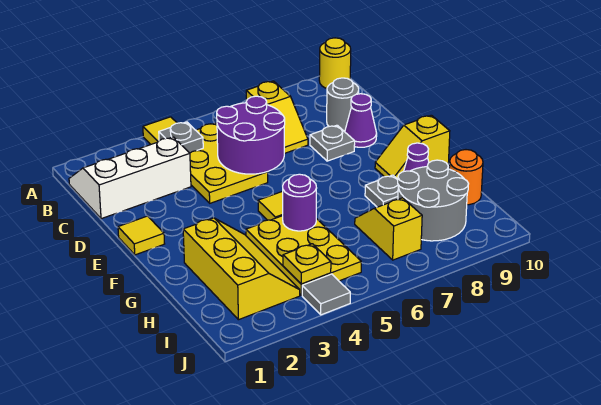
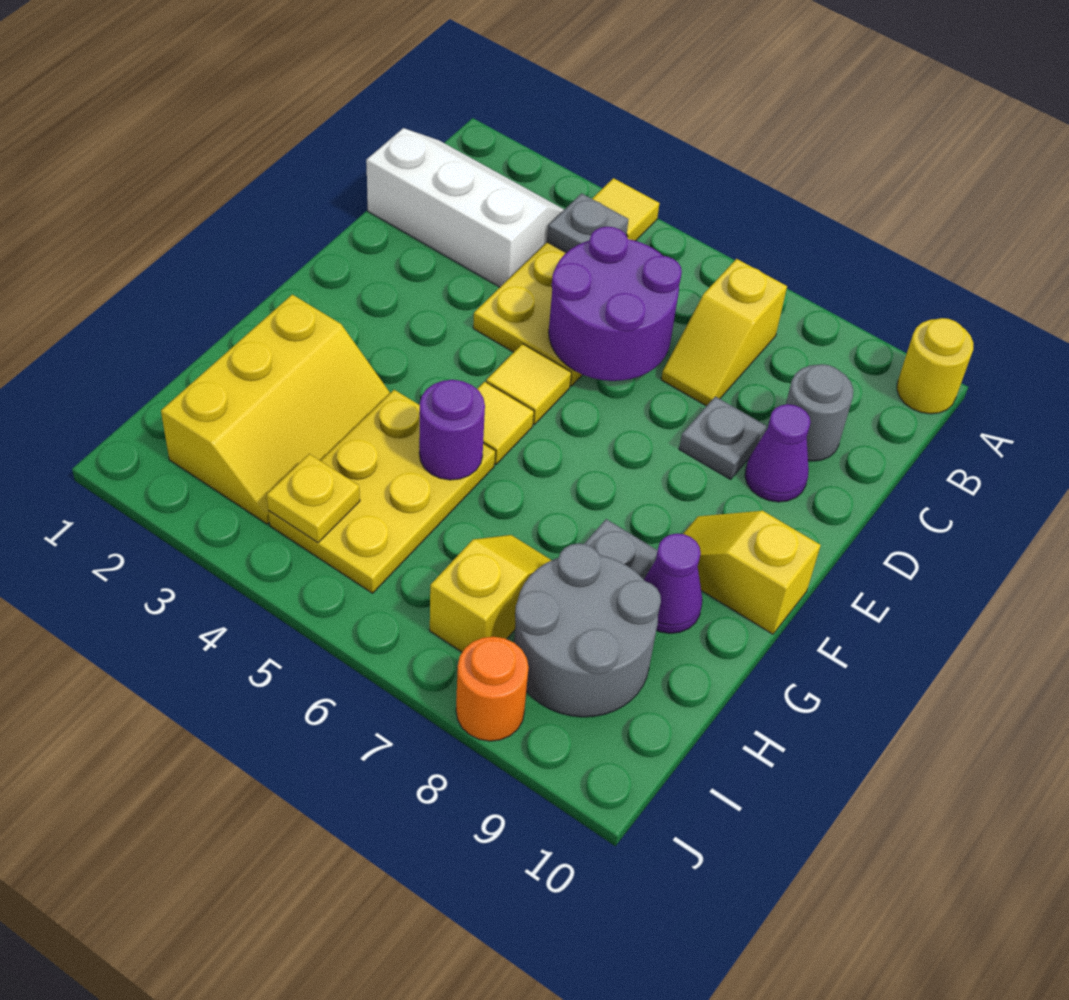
yellow tile E1 level 1 -> yellow tile E5 level 1
orange round brick H10 level 1 -> orange round brick J8 level 1
grey tile J4 level 1 -> none

